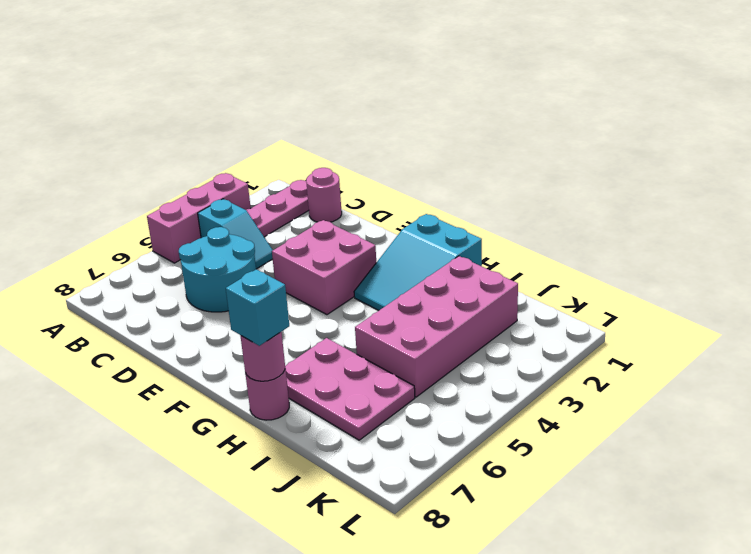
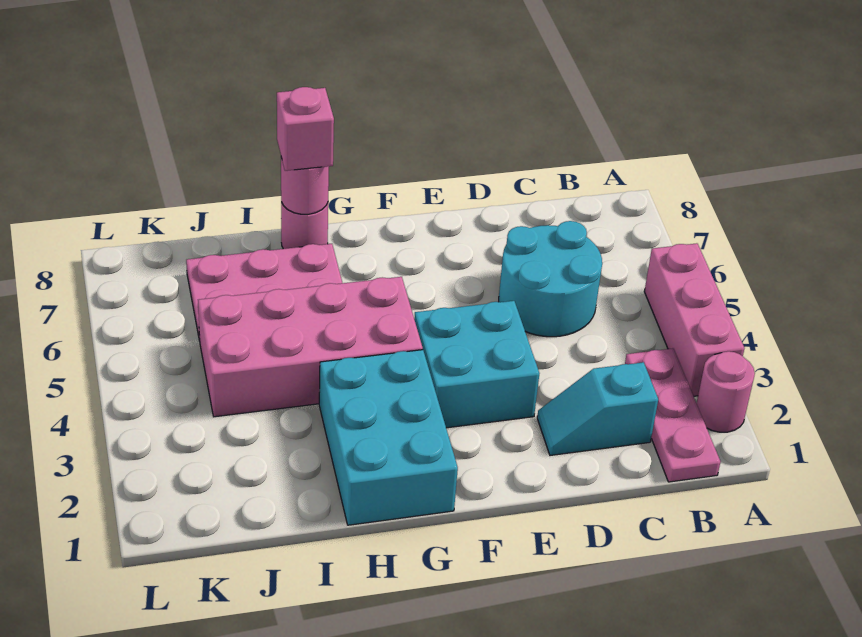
cyan slope B4:C4 level 1 top B -> cyan slope C2:D2 level 1 top C
pink round brick C1 level 1 -> pink round brick A2 level 1
pink brick E3:F4 level 1 -> cyan brick E3:F4 level 1
cyan slope G1:H3 level 1 top 1 -> cyan brick G1:H3 level 1
cyan brick H8 level 3 -> pink brick H8 level 3
pink brick I2:J5 level 1 -> pink brick G4:J5 level 1

